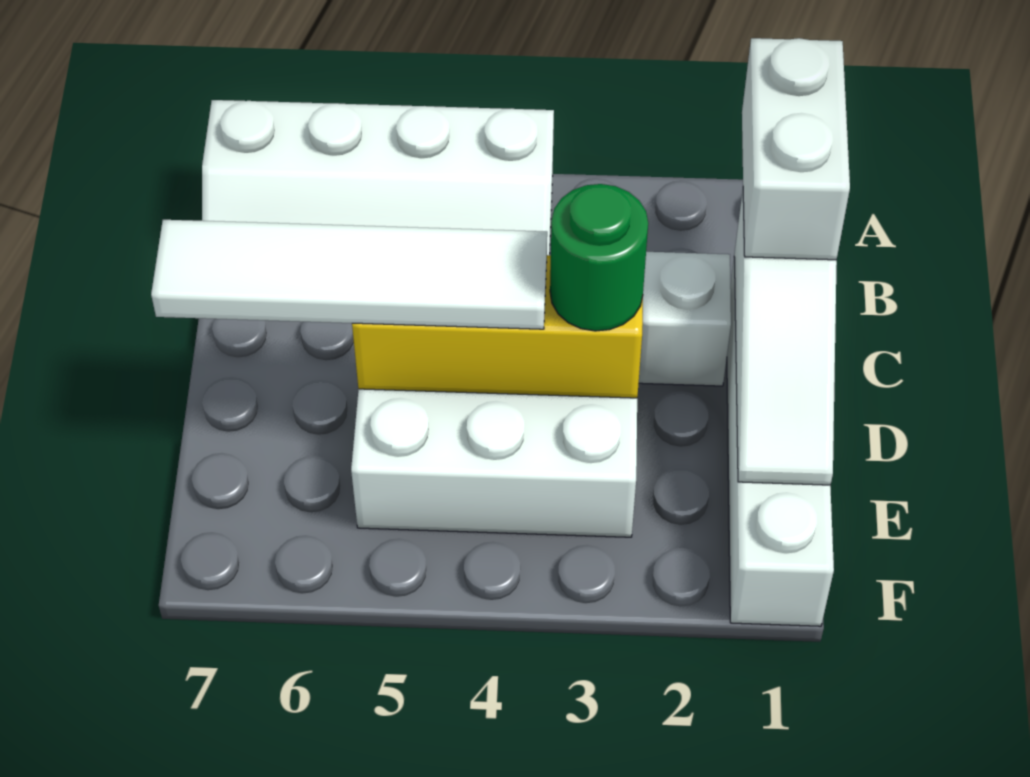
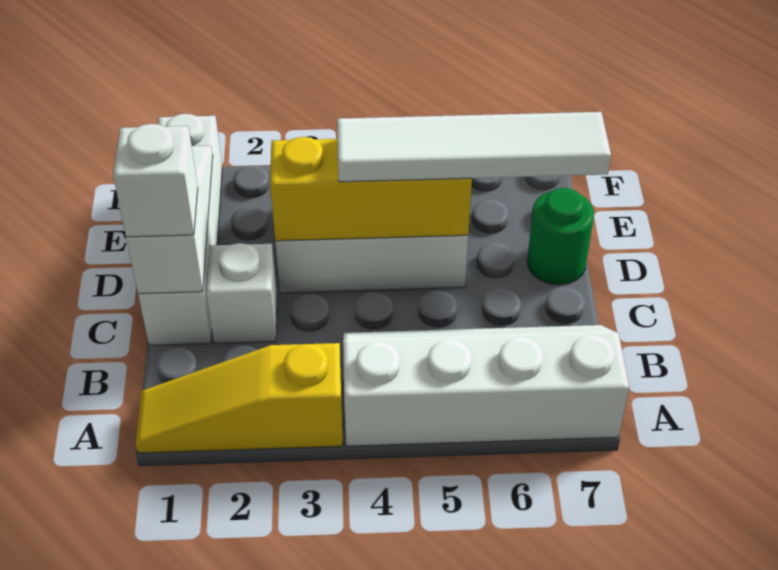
none -> yellow slope A1:A3 level 1 top 3
white brick B1:C1 level 3 -> white brick C1 level 3
green round brick D3 level 3 -> green round brick D7 level 1

